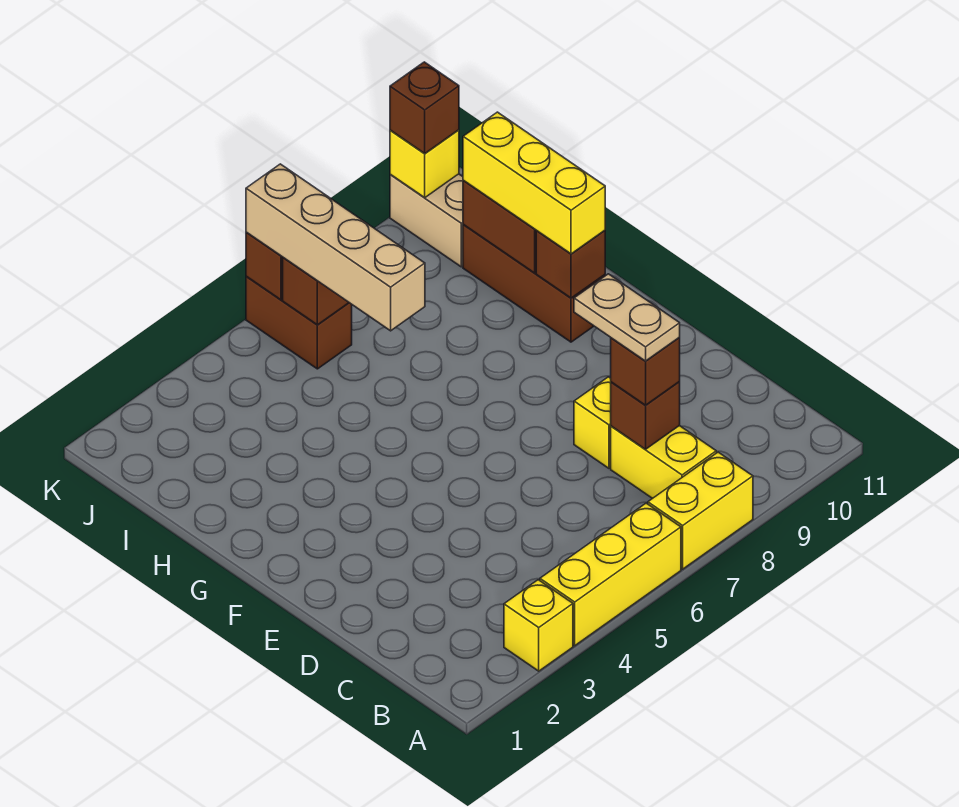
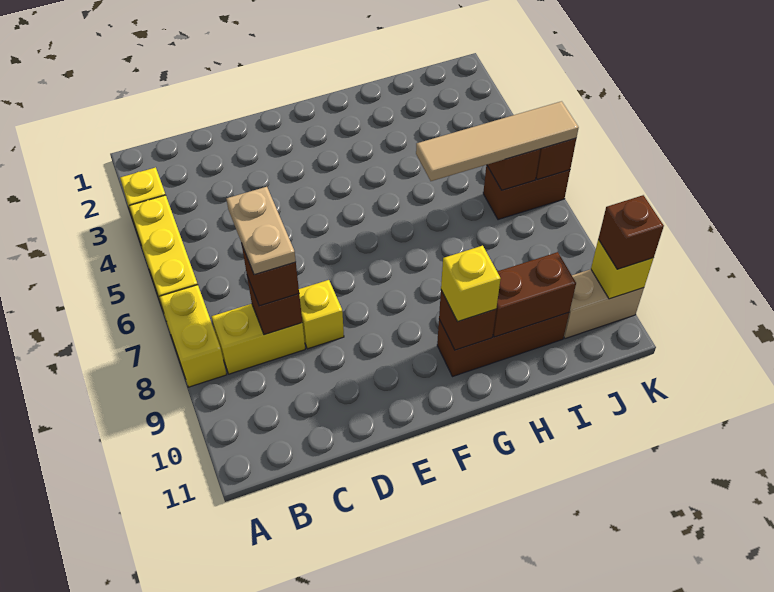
tan plate C8:D8 level 4 -> tan plate C7:C8 level 4
yellow brick G10:I10 level 3 -> yellow brick G10 level 3
tan brick H6:K6 level 3 -> tan tile H6:K6 level 3

